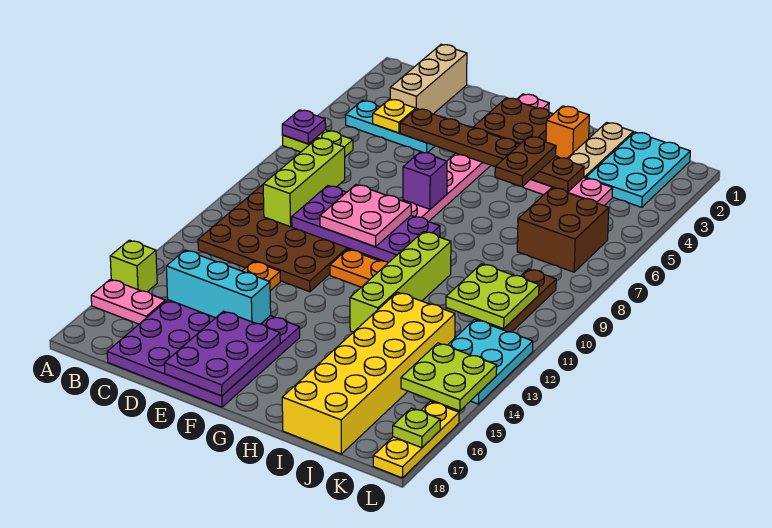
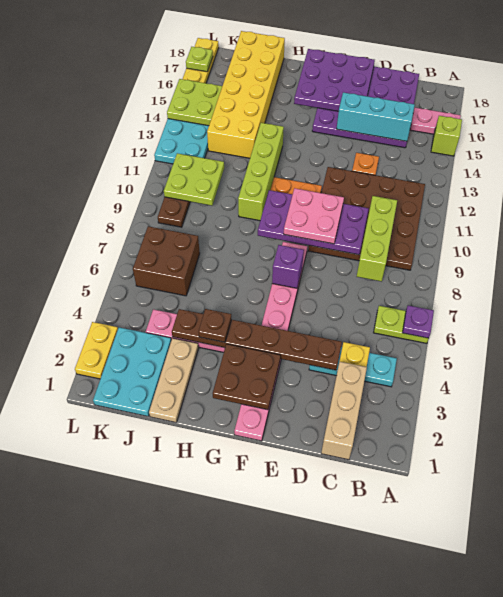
purple plate E16:F18 level 2 -> purple plate E16:G18 level 2
orange brick H2 level 1 -> none
brown plate H4:H5 level 3 -> brown plate H4 level 3
none -> yellow plate L2:L3 level 1

